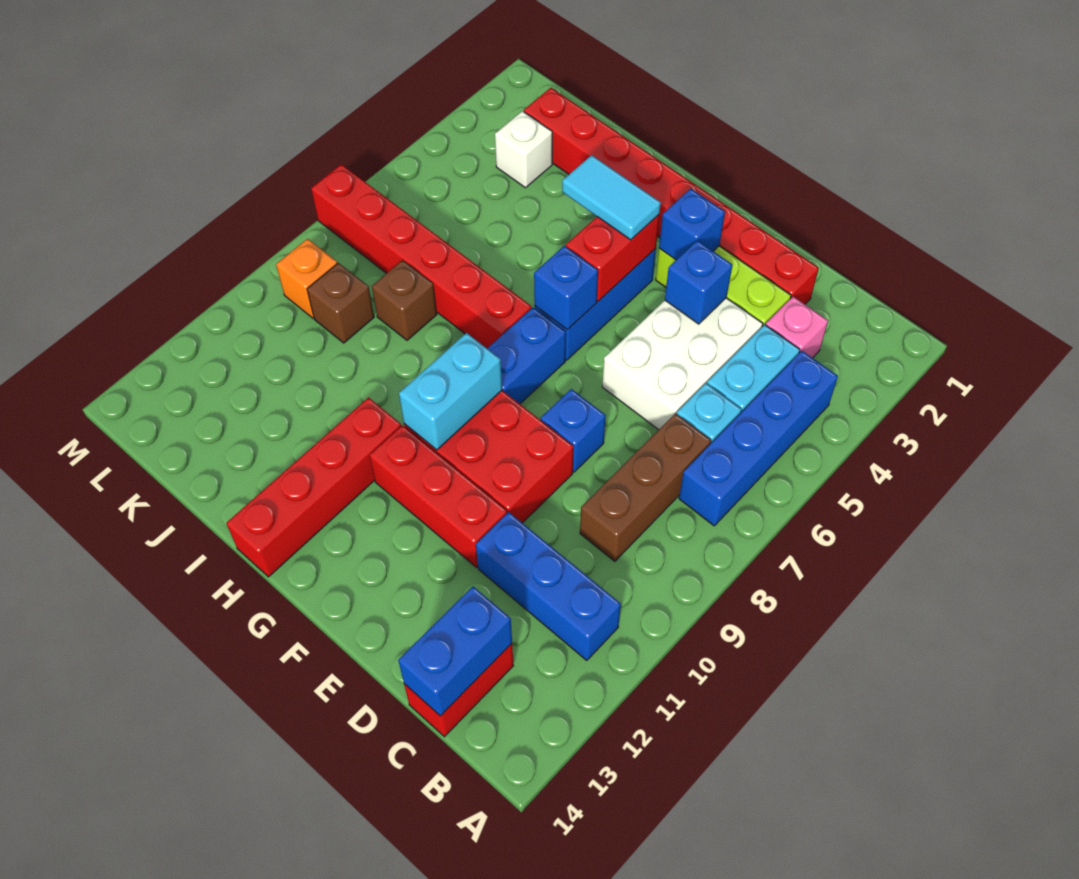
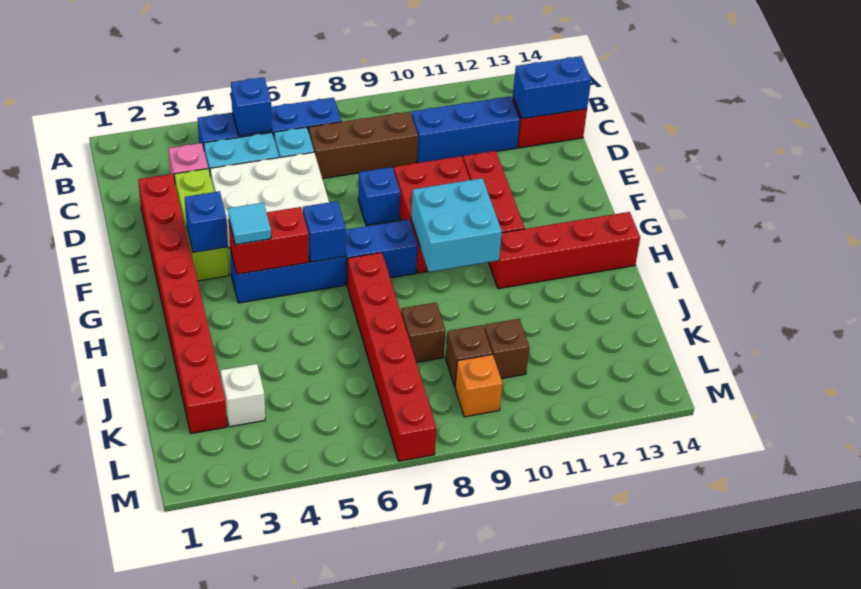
blue brick B11:D11 level 1 -> blue brick C10:C12 level 1
blue brick E4 level 2 -> blue brick B5 level 2
cyan tile G4:H4 level 3 -> cyan tile G4 level 3
cyan brick G9:G10 level 2 -> cyan brick G9:H10 level 2
none -> brown brick K10 level 1

